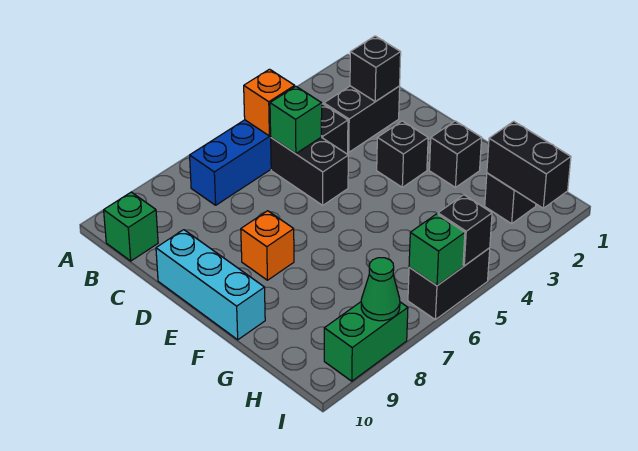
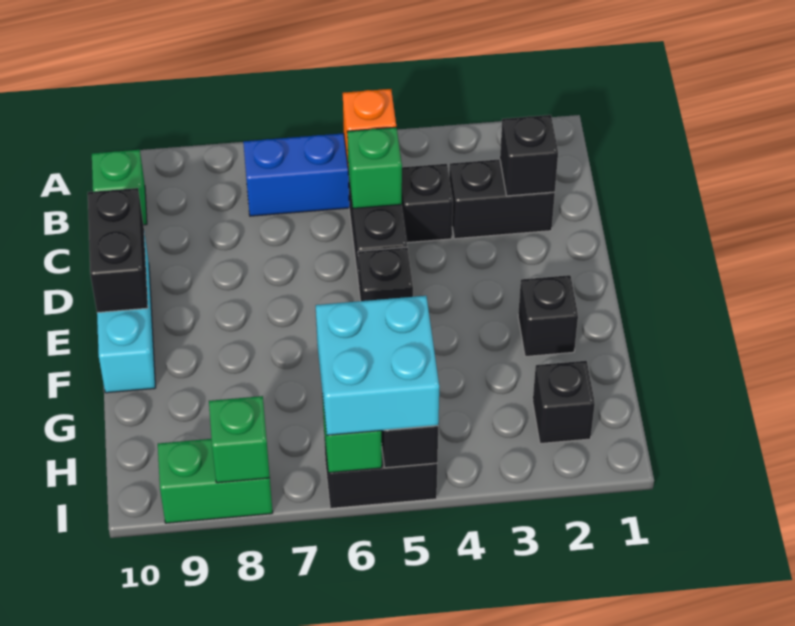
black brick E3 level 1 -> black brick E5 level 1
orange brick E8 level 1 -> none
black brick H2:I2 level 2 -> black brick D10:E10 level 2
none -> cyan brick H5:I6 level 3
green cone I8 level 2 -> green brick I8 level 2

